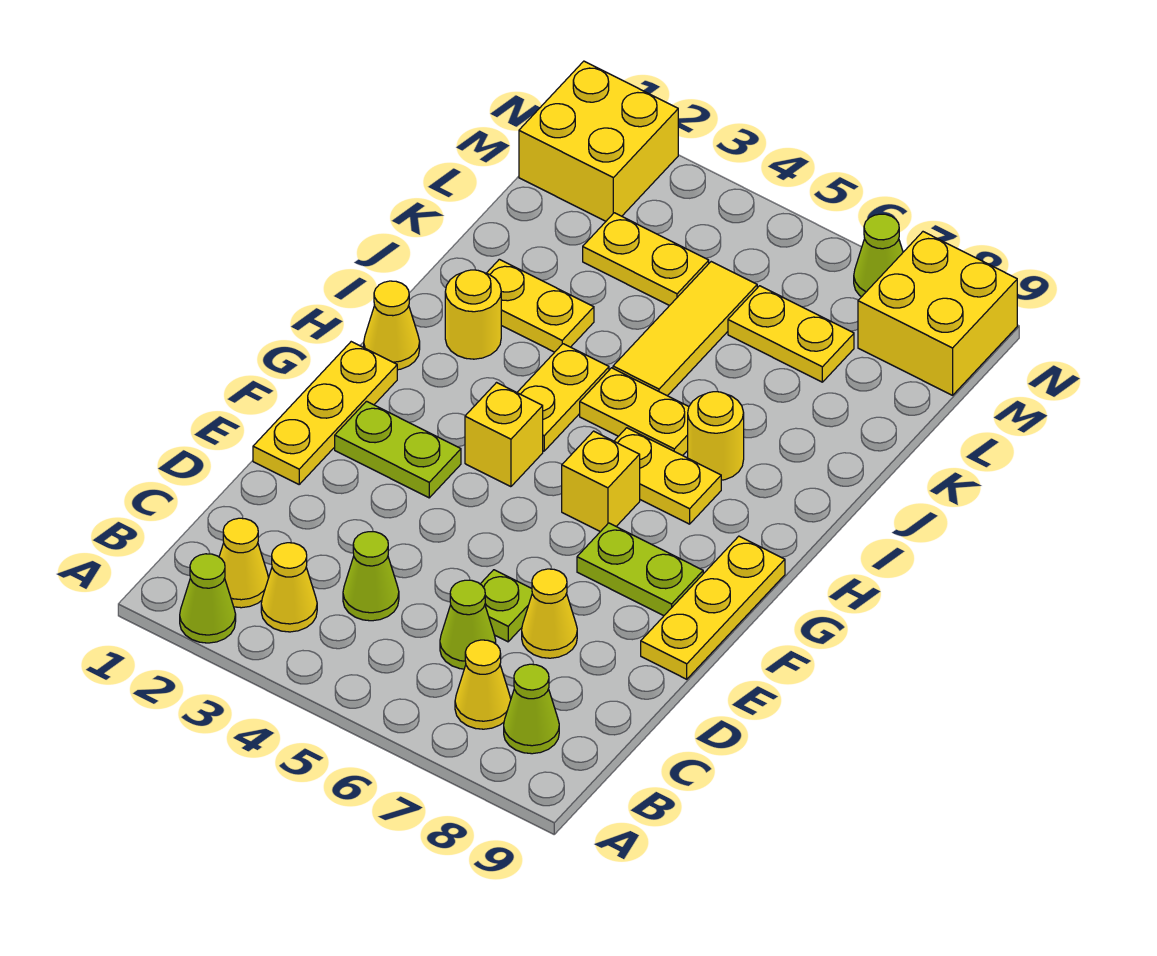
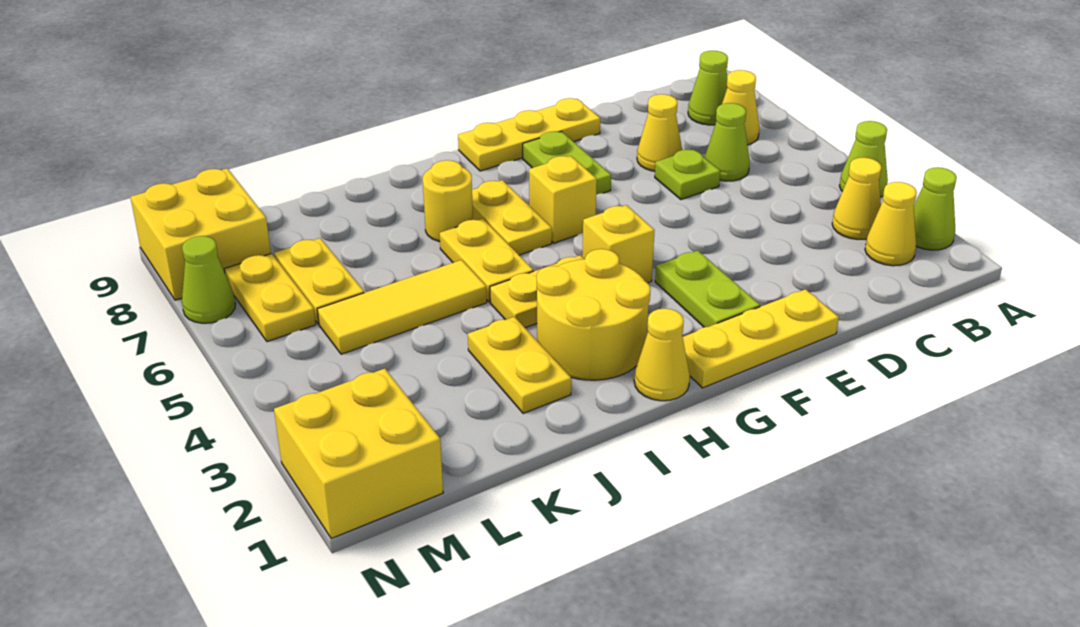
lime cone C4 level 1 -> lime cone A4 level 1
yellow round brick I2 level 1 -> yellow round brick H2:I3 level 1
yellow plate L3:L4 level 1 -> yellow plate M6:M7 level 1

